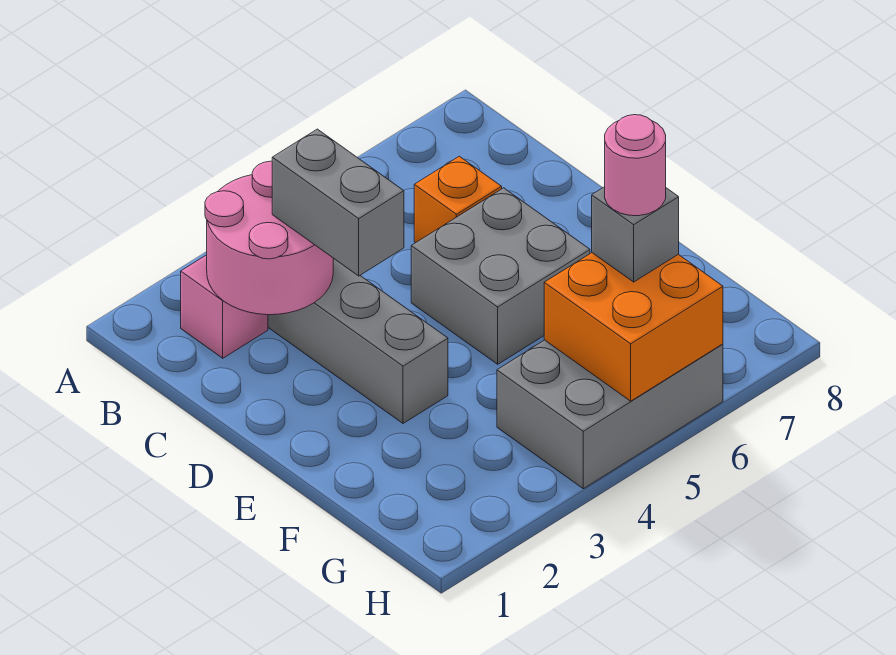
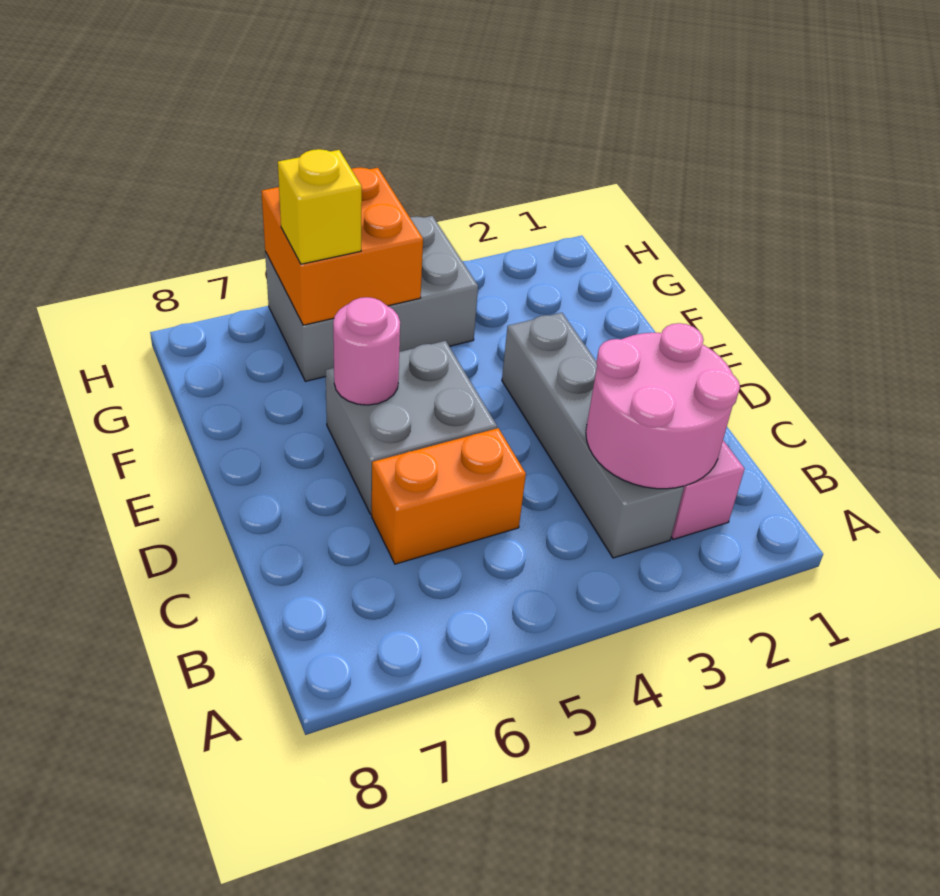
grey brick C3:D3 level 3 -> none
orange brick C6 level 1 -> orange brick C5:C6 level 1
grey brick G6 level 3 -> yellow brick G6 level 3
pink round brick G6 level 4 -> pink round brick E6 level 2

